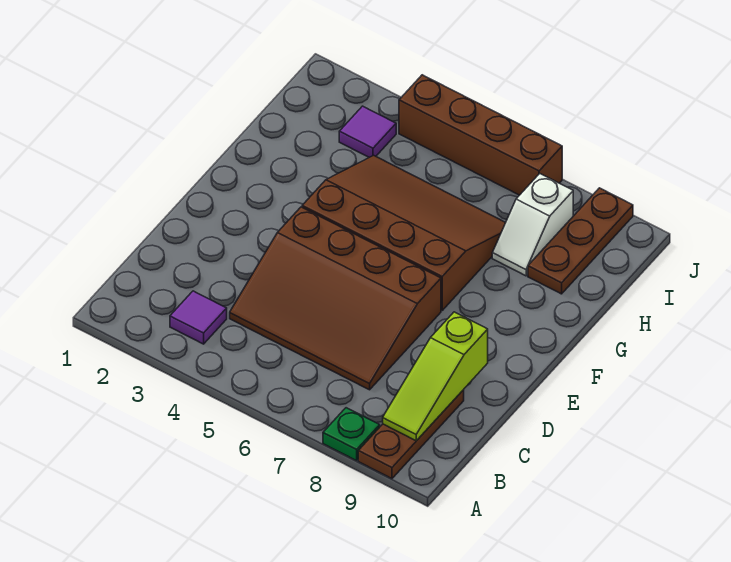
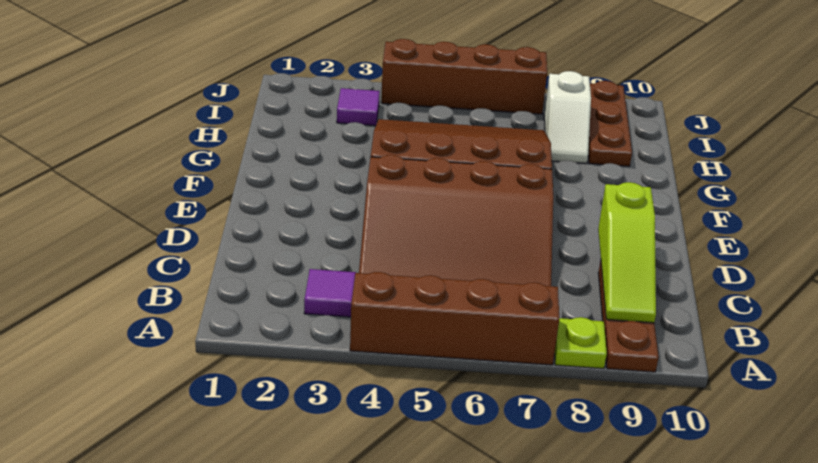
none -> brown brick A4:A7 level 1
green plate A8 level 1 -> lime plate A8 level 1

